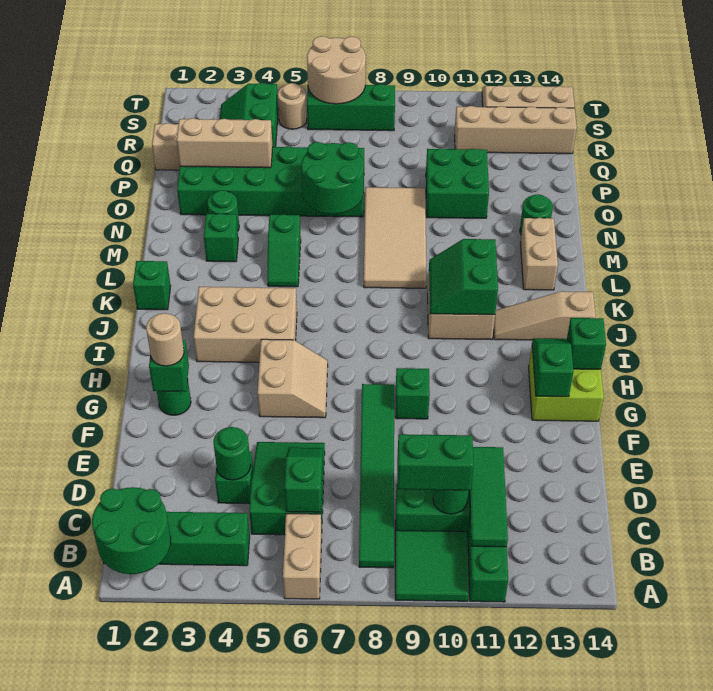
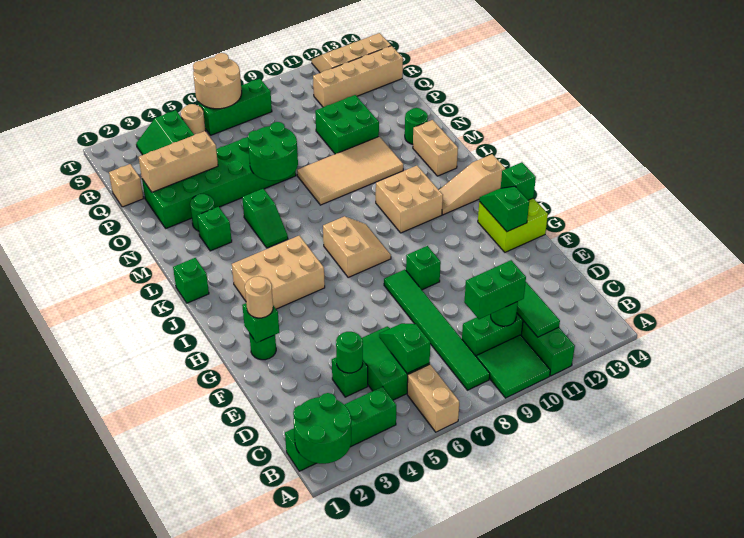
tan slope G5:H6 level 1 top 5 -> tan slope I7:J8 level 1 top 7
green slope J10:K11 level 2 top 11 -> none
tan tile L8:O9 level 1 -> tan tile M8:N11 level 1

